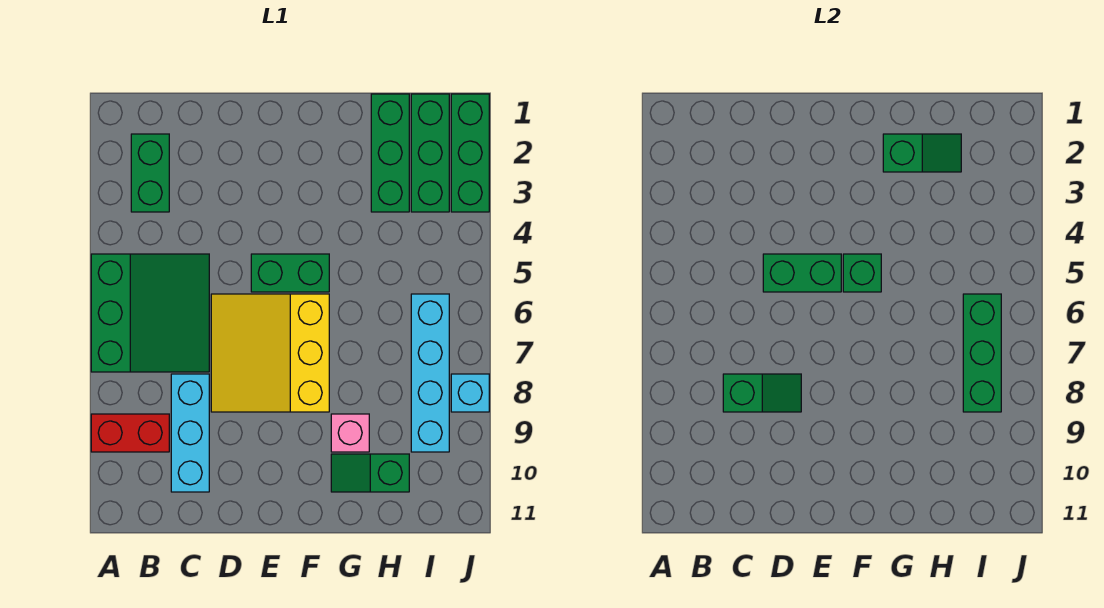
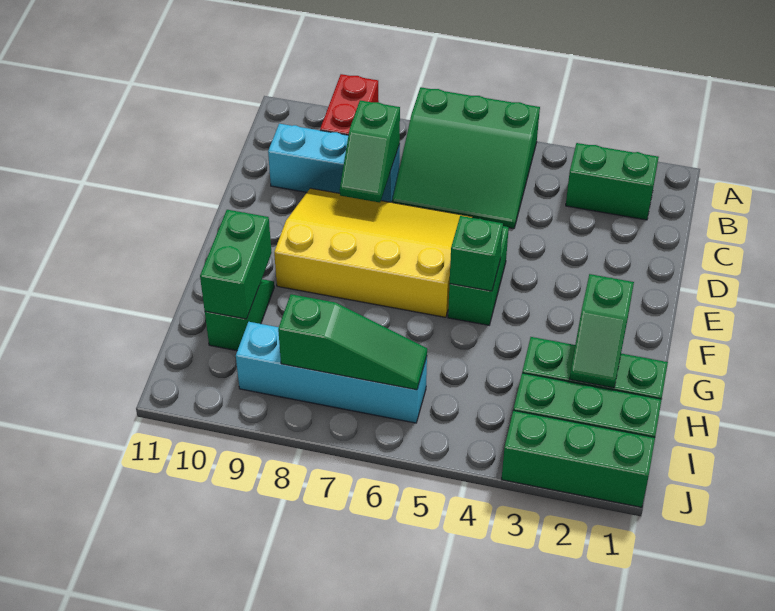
green brick D5:E5 level 2 -> green brick G10:H10 level 2
yellow slope D6:F8 level 1 top F -> yellow slope D6:F9 level 1 top F
pink brick G9 level 1 -> none
green brick I6:I8 level 2 -> green slope I6:I8 level 2 top 8
cyan brick J8 level 1 -> none

